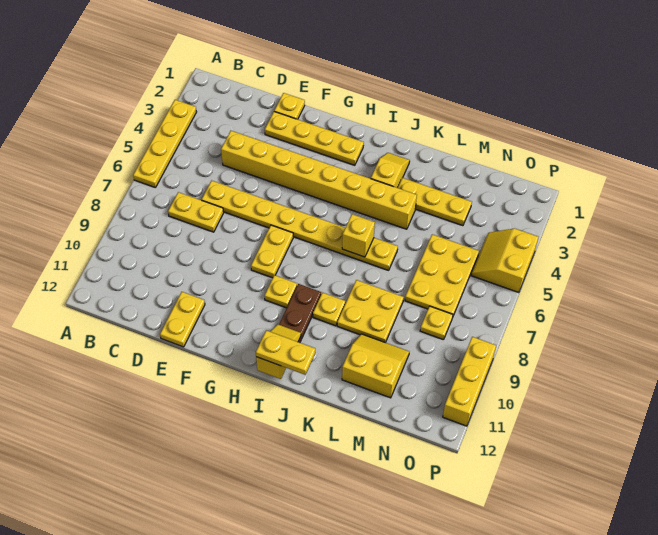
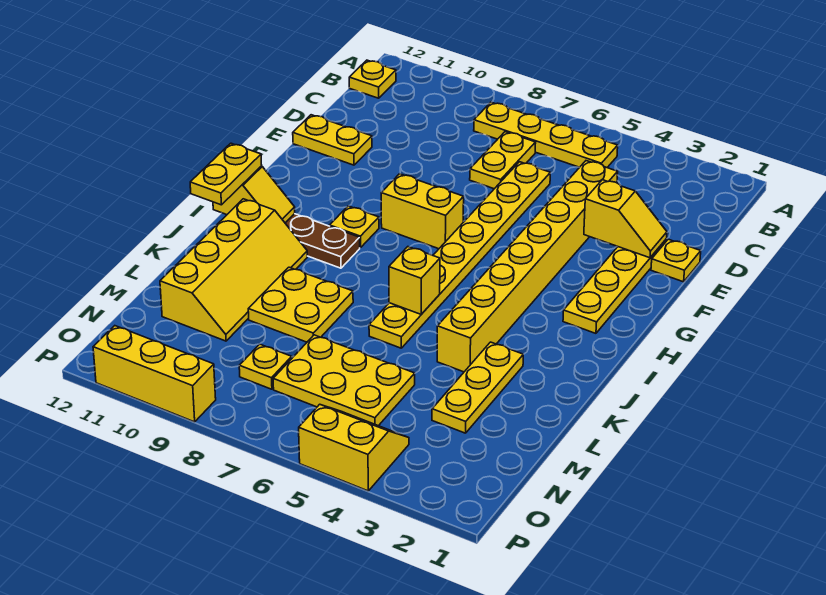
yellow plate A3:A6 level 1 -> yellow plate B5:B8 level 1
yellow plate G7:G8 level 1 -> yellow brick G7:G8 level 1
yellow slope J2:J3 level 1 top 3 -> yellow slope E2:E3 level 2 top 3
yellow plate J9 level 1 -> yellow plate B12 level 1
yellow slope L10:M11 level 1 top 11 -> yellow slope J10:M11 level 1 top 11

